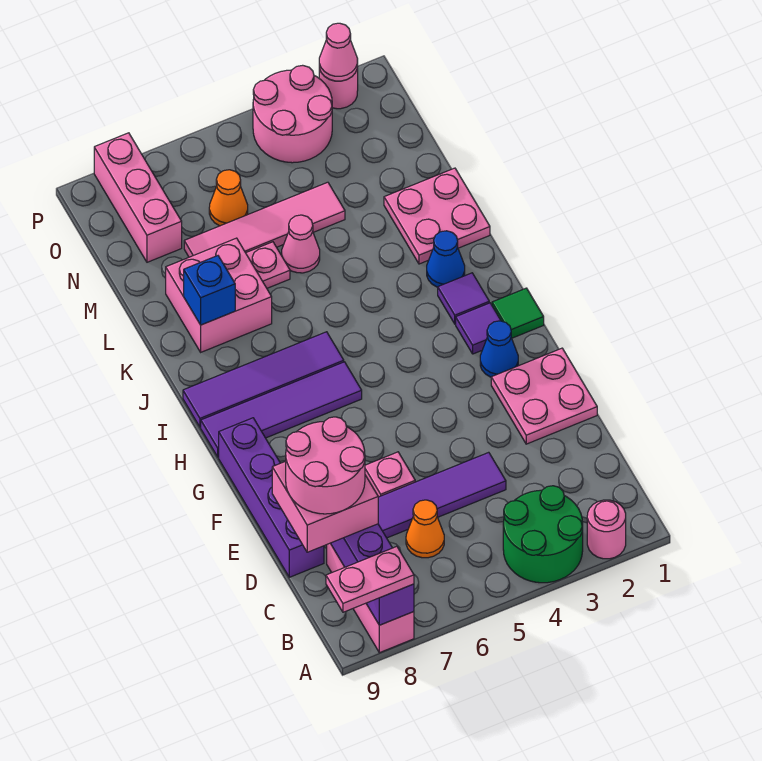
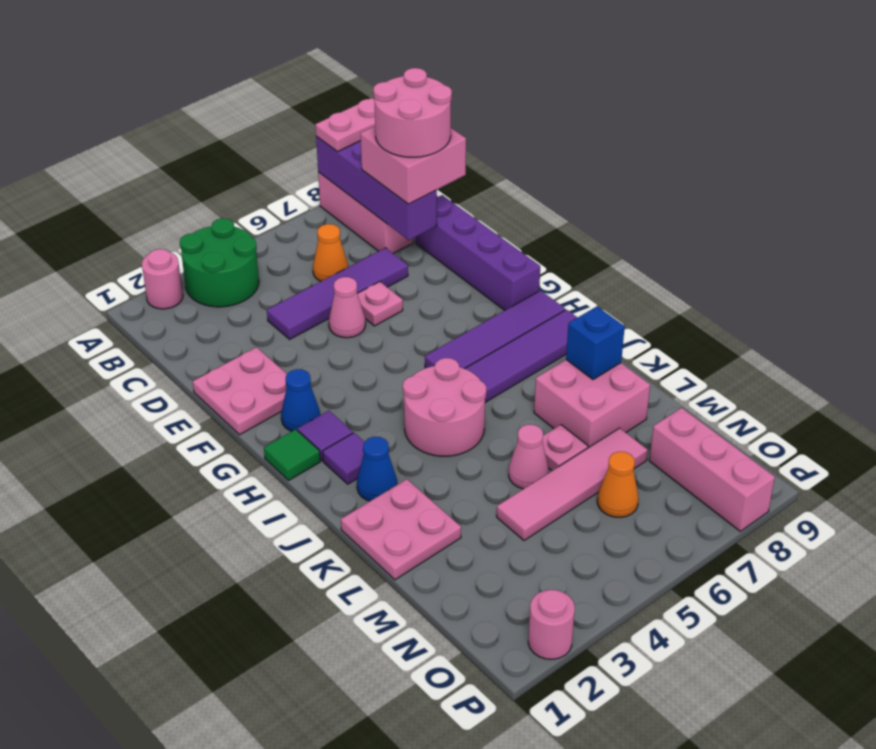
pink round brick O3:P4 level 1 -> pink round brick I4:J5 level 1
pink cone P2 level 2 -> pink cone E5 level 1

